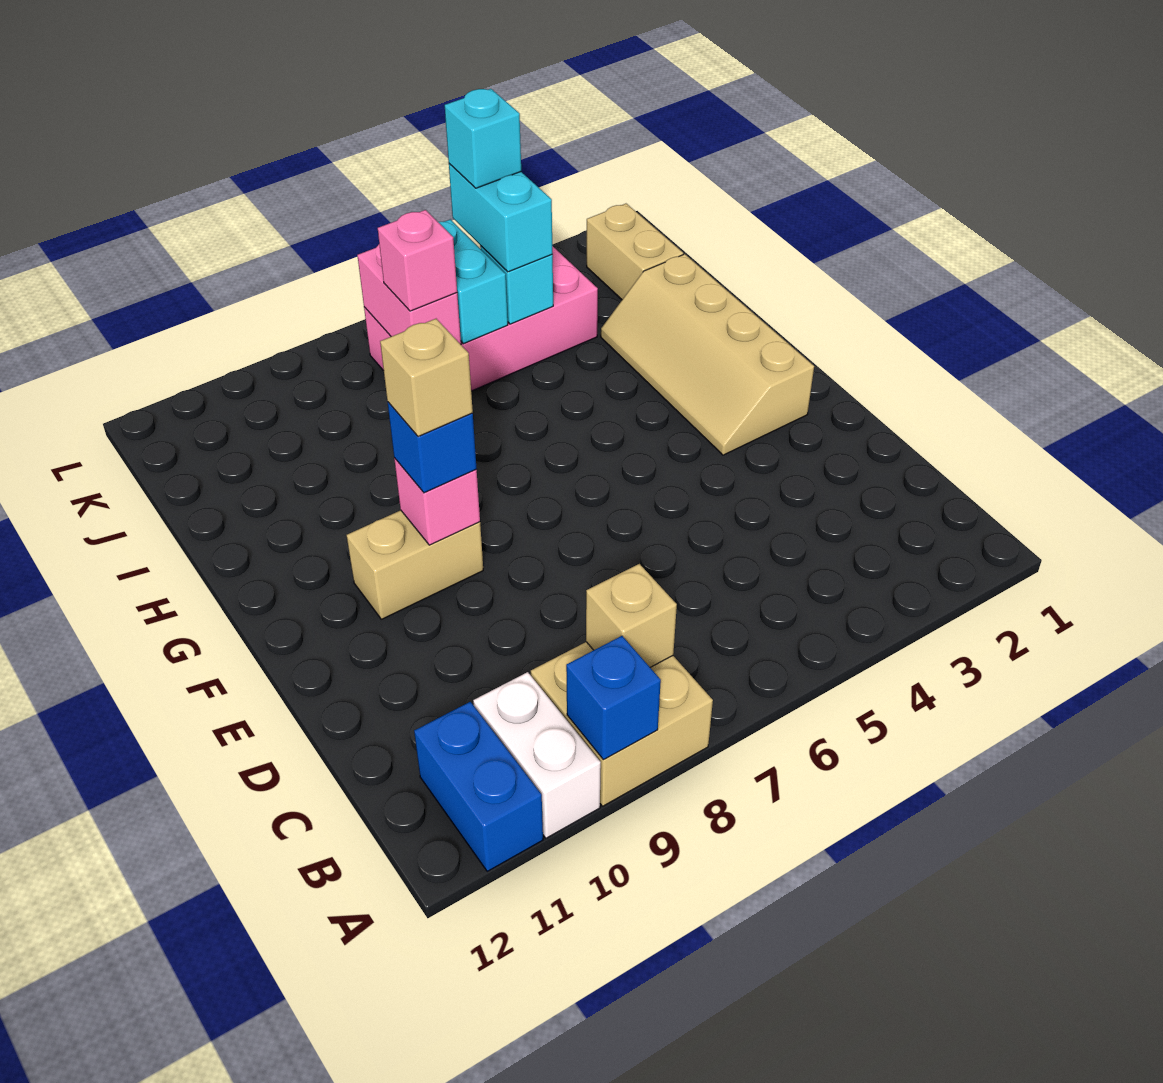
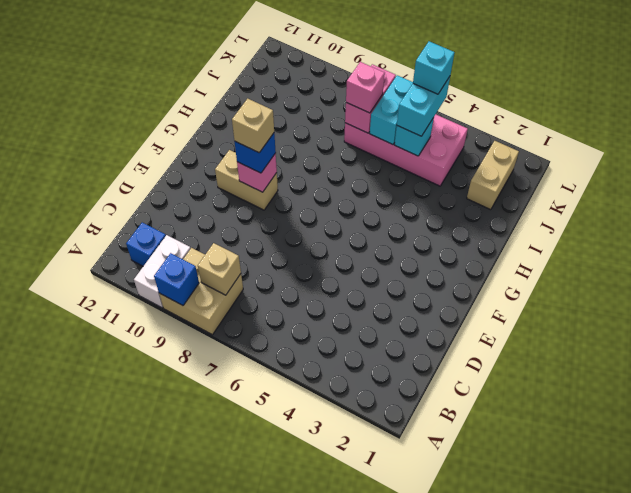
blue brick A11:B11 level 1 -> blue brick B11 level 1
tan slope F2:I3 level 1 top 2 -> none

